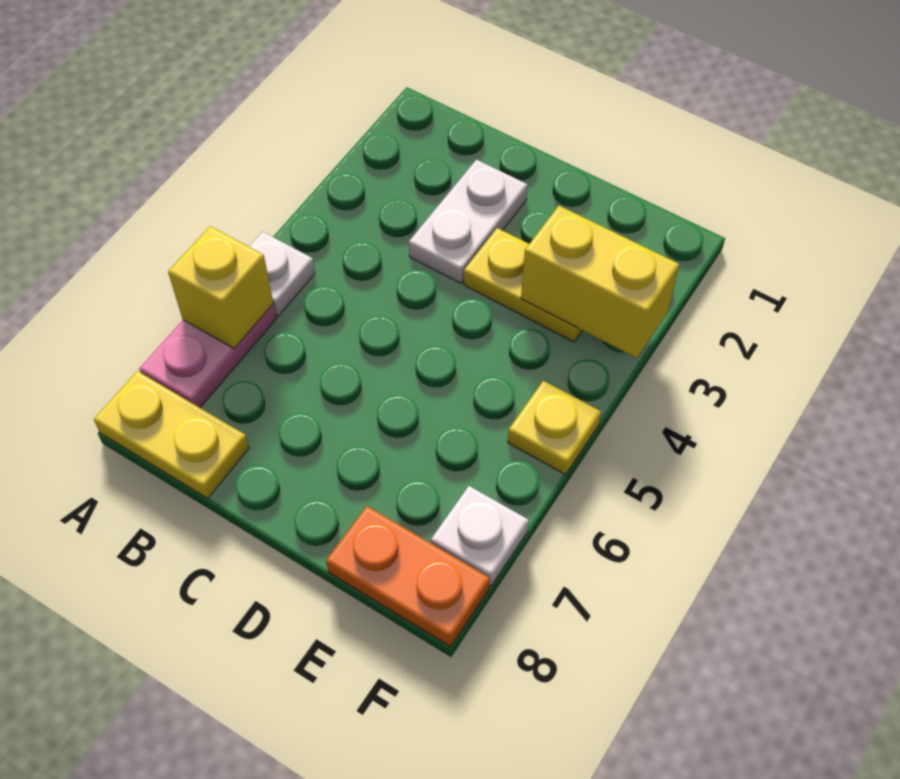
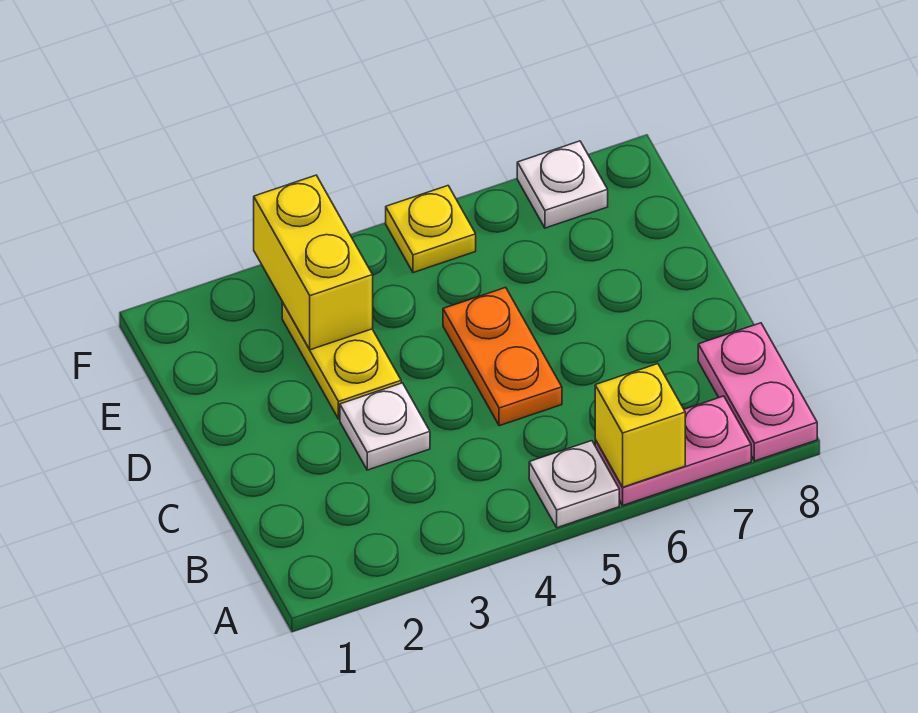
yellow plate A8:B8 level 1 -> pink plate A8:B8 level 1
white plate C2:C3 level 1 -> white plate C3 level 1
orange plate E8:F8 level 1 -> orange plate C5:D5 level 1

